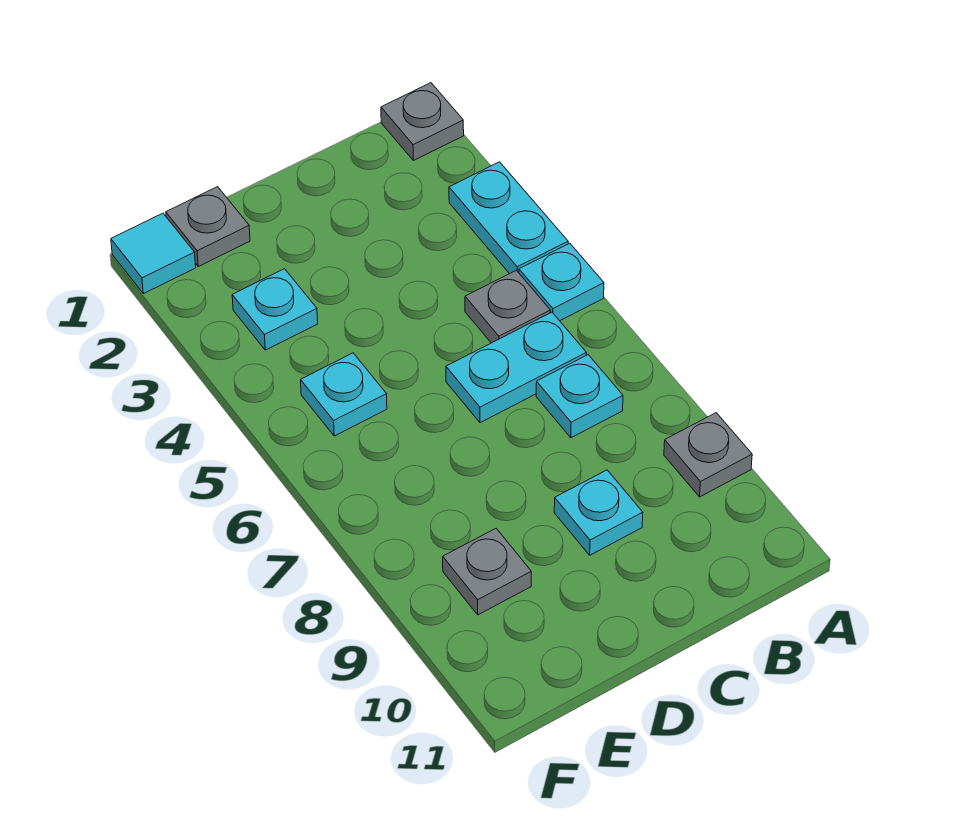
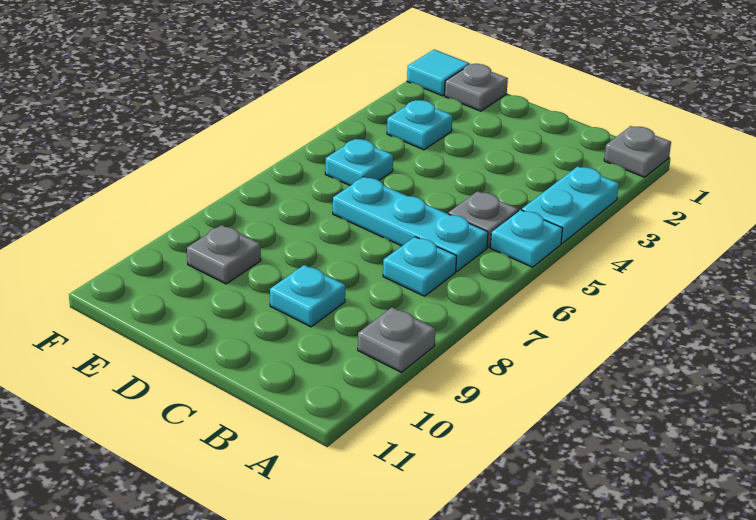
cyan plate B6:C6 level 1 -> cyan plate B6:D6 level 1

